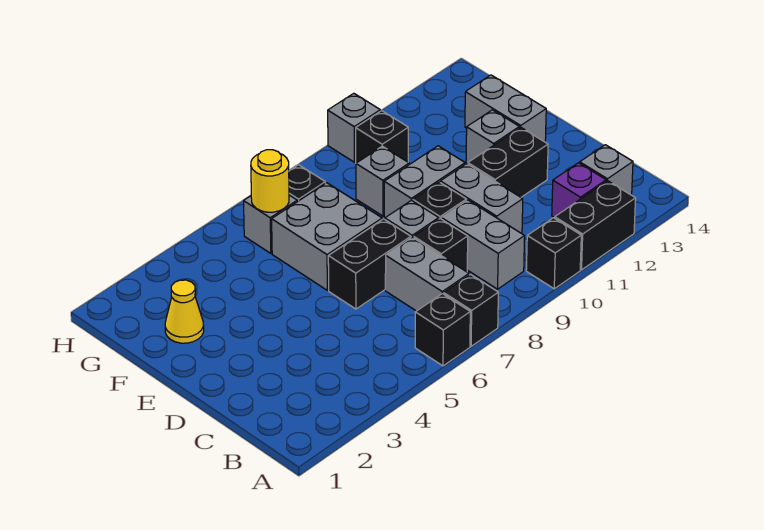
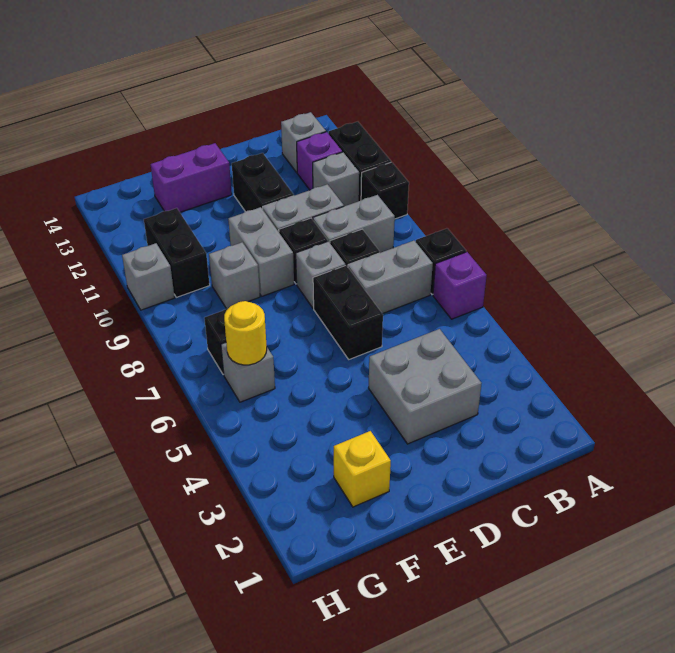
black brick A6 level 1 -> purple brick A6 level 1
grey brick E6:F7 level 1 -> grey brick C3:D4 level 1
grey brick E12 level 1 -> grey brick B11 level 1
grey brick E13:F13 level 1 -> purple brick E13:F13 level 1
yellow cone F2 level 1 -> yellow brick F2 level 1
black brick G10 level 1 -> black brick G10:G11 level 1

